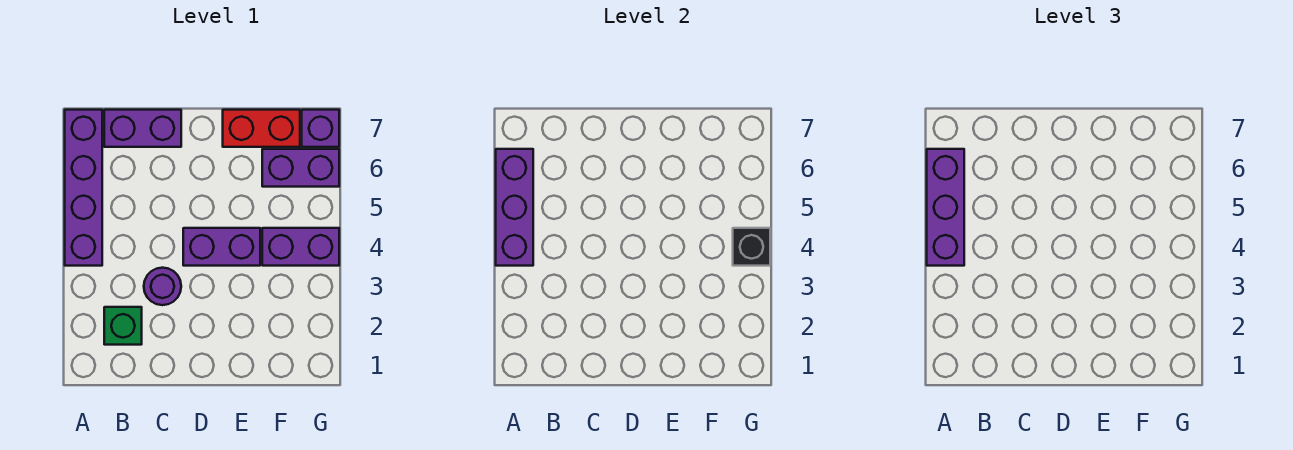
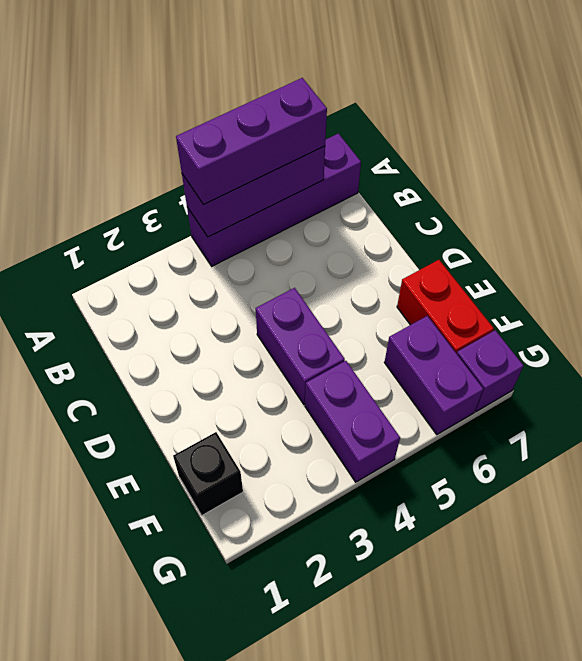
green brick B2 level 1 -> none
purple brick B7:C7 level 1 -> none
purple round brick C3 level 1 -> none
black brick G4 level 2 -> black brick F1 level 1

